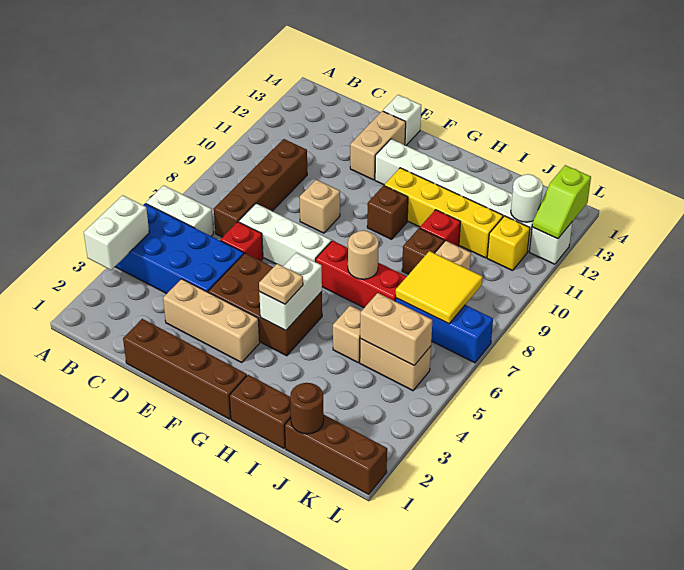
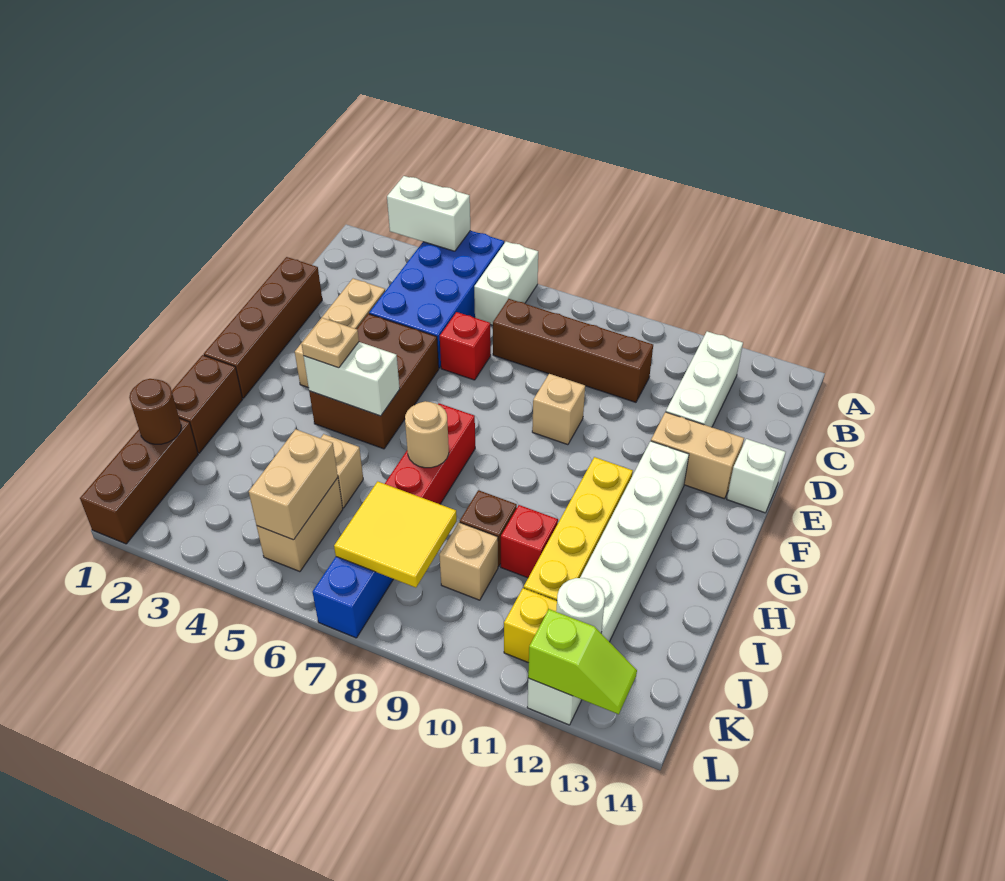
white brick D7:F7 level 1 -> white brick B12:D12 level 1
brown brick G10 level 1 -> none
lime slope L12:L13 level 2 top 13 -> lime slope L12:L13 level 2 top 12

